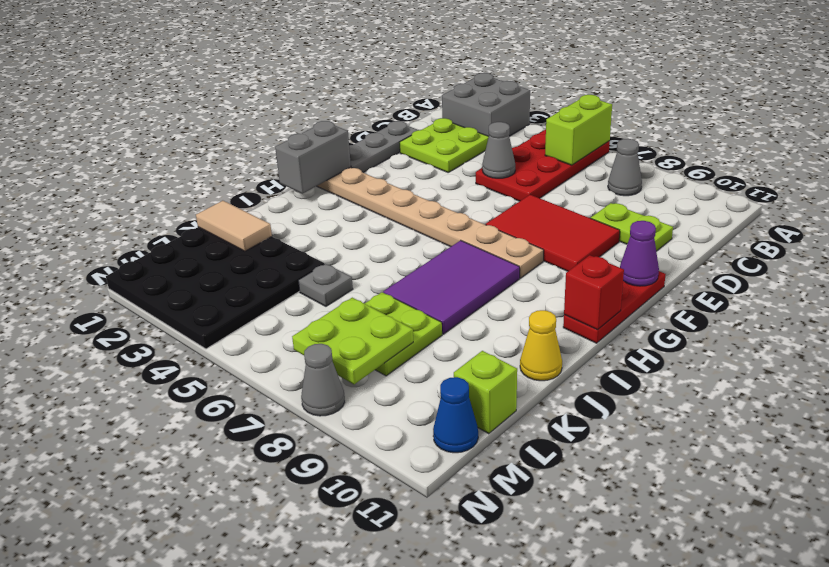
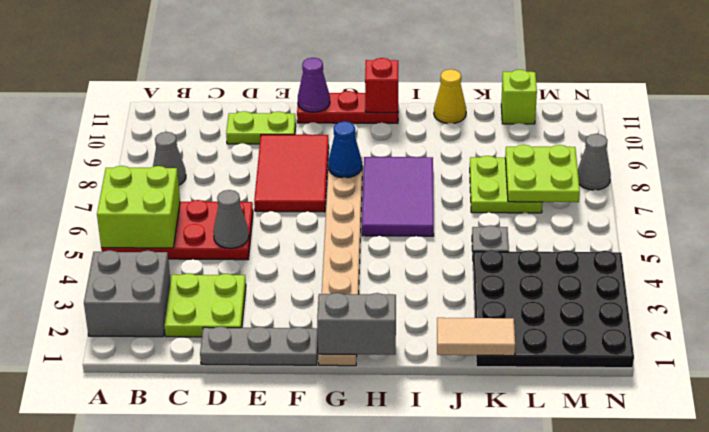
lime brick A6:B6 level 2 -> lime brick A5:B6 level 2
lime plate D9:D10 level 1 -> lime plate D10:E10 level 1
purple tile H7:J8 level 1 -> purple tile H6:I8 level 1
tan tile K1:K2 level 2 -> tan tile J1:K1 level 2
blue cone M11 level 1 -> blue cone G8 level 2

